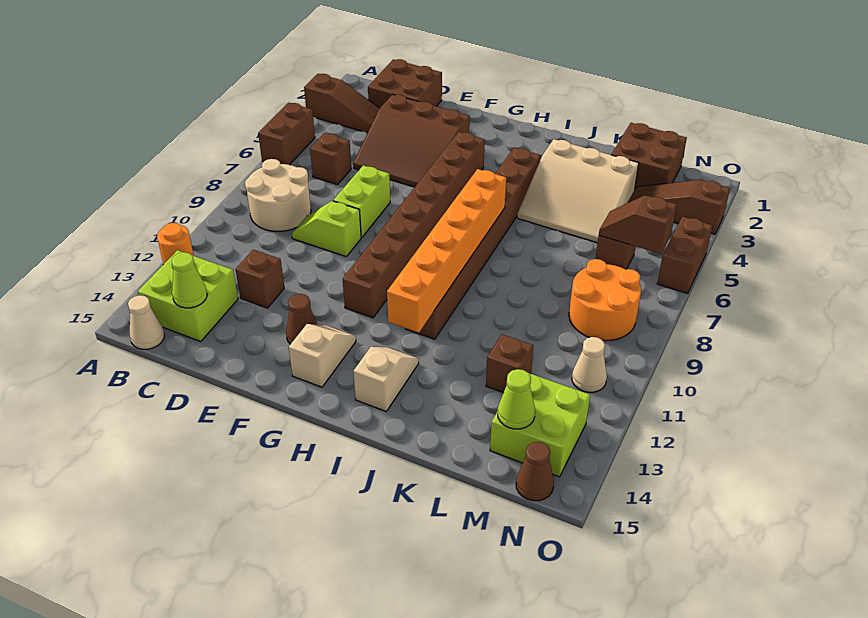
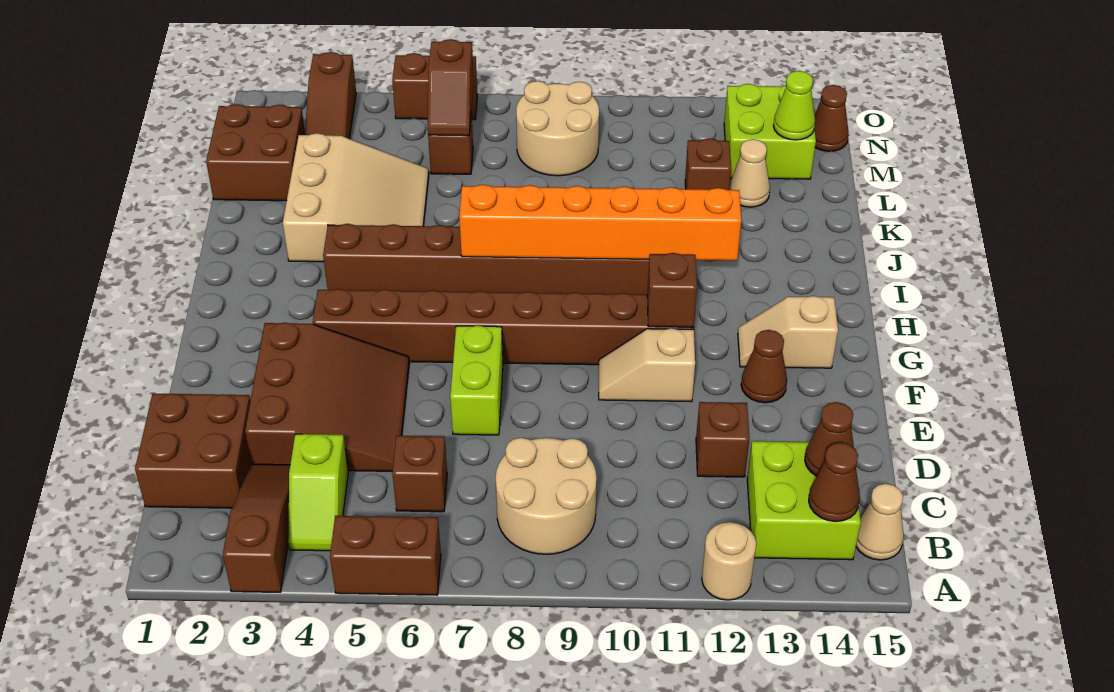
orange round brick A12 level 1 -> tan round brick A12 level 1
none -> brown cone B14 level 2
lime cone C14 level 2 -> brown cone C14 level 2
lime slope D9:E9 level 1 top E -> lime slope B4:C4 level 1 top C
lime brick E7:E8 level 1 -> lime brick E7:F7 level 1
none -> brown brick G11 level 2
tan slope I13:I14 level 1 top 14 -> tan slope F10:F11 level 1 top 11
orange round brick M8:N9 level 1 -> tan round brick M8:N9 level 1
tan cone N11 level 1 -> tan cone L13 level 1

